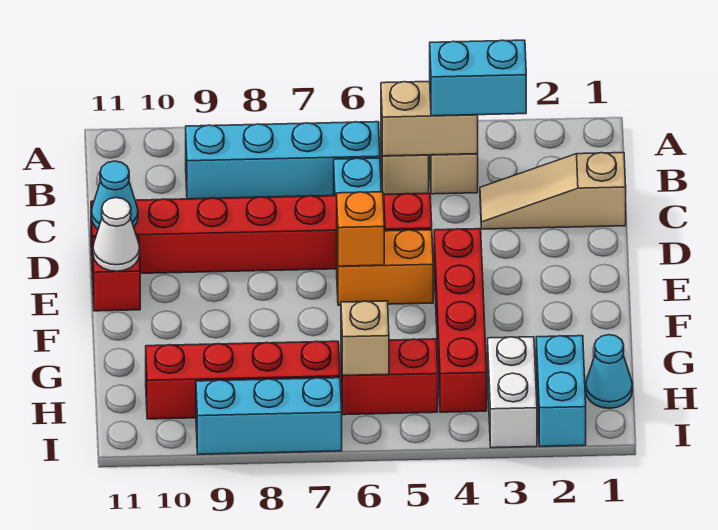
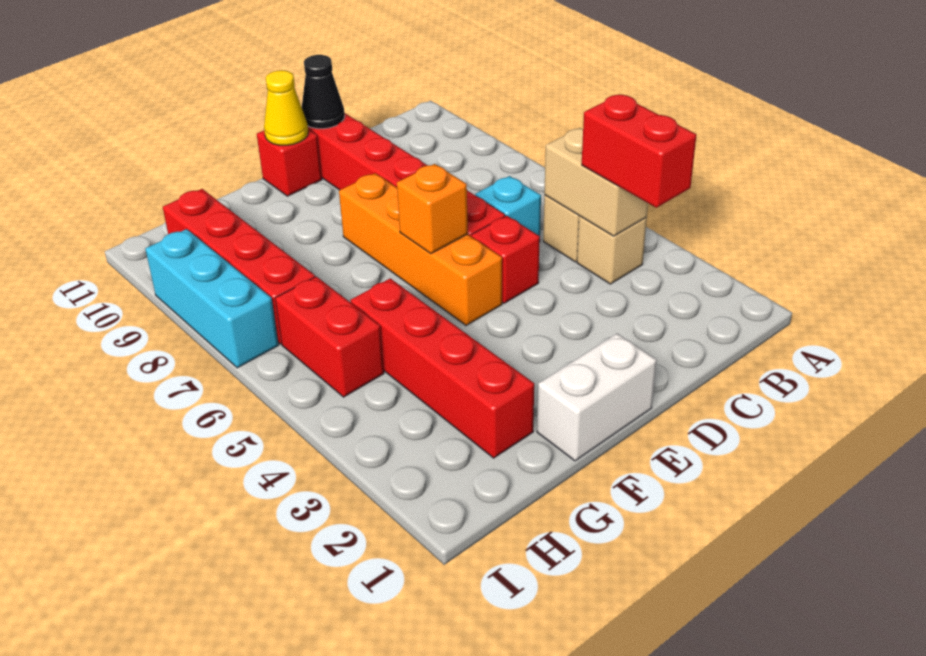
cyan brick B3:B4 level 3 -> red brick B3:B4 level 3
cyan brick B6:B9 level 1 -> none
tan slope C1:C3 level 1 top 1 -> none
cyan cone D11 level 2 -> black cone D11 level 2
red brick E4:H4 level 1 -> red brick G2:G5 level 1
orange brick E5:E6 level 1 -> orange brick E5:E8 level 1
white cone E11 level 2 -> yellow cone E11 level 2
cyan cone H1 level 1 -> none
cyan brick H2:I2 level 1 -> none
white brick H3:I3 level 1 -> white brick E1:F1 level 1
tan brick H6 level 2 -> none

